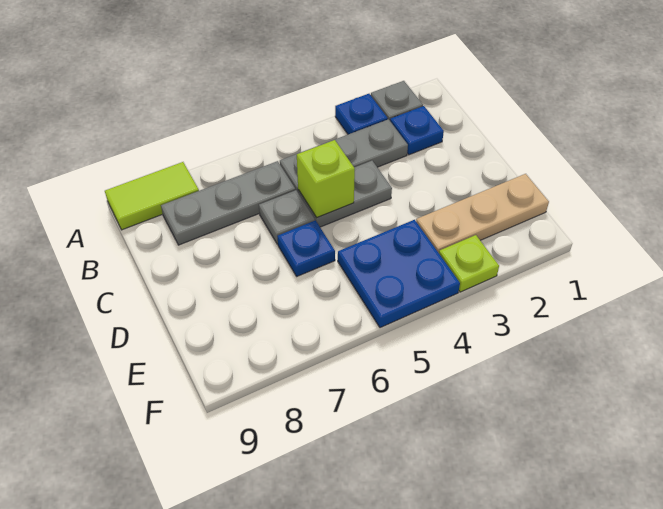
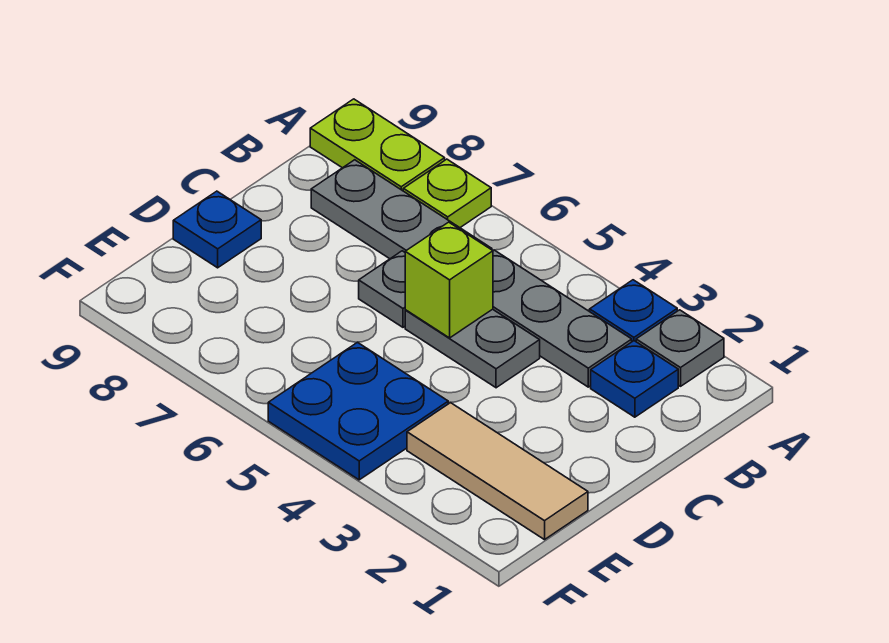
lime tile A8:A9 level 1 -> lime plate A8:A9 level 1
blue plate D6 level 1 -> blue plate D9 level 1
tan plate E1:E3 level 1 -> tan tile E1:E3 level 1
lime plate F3 level 1 -> lime plate A7 level 1

